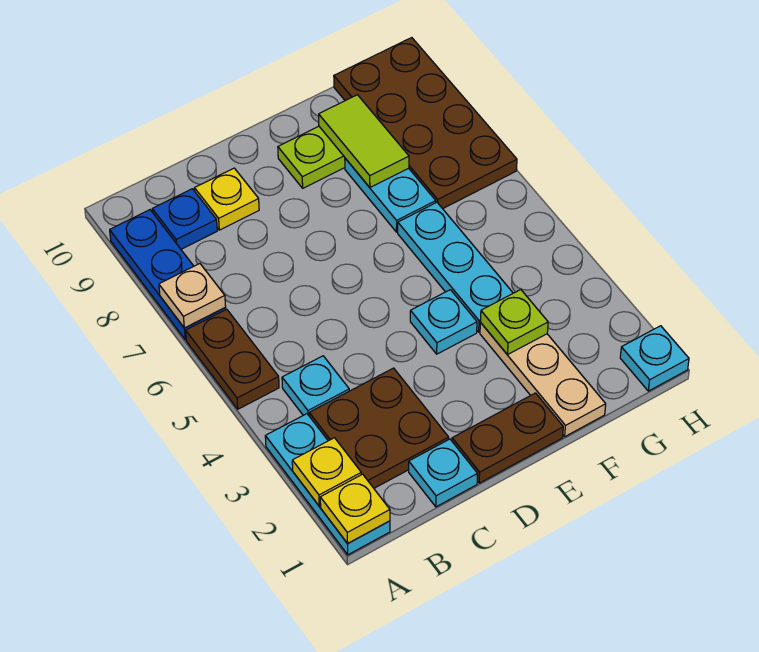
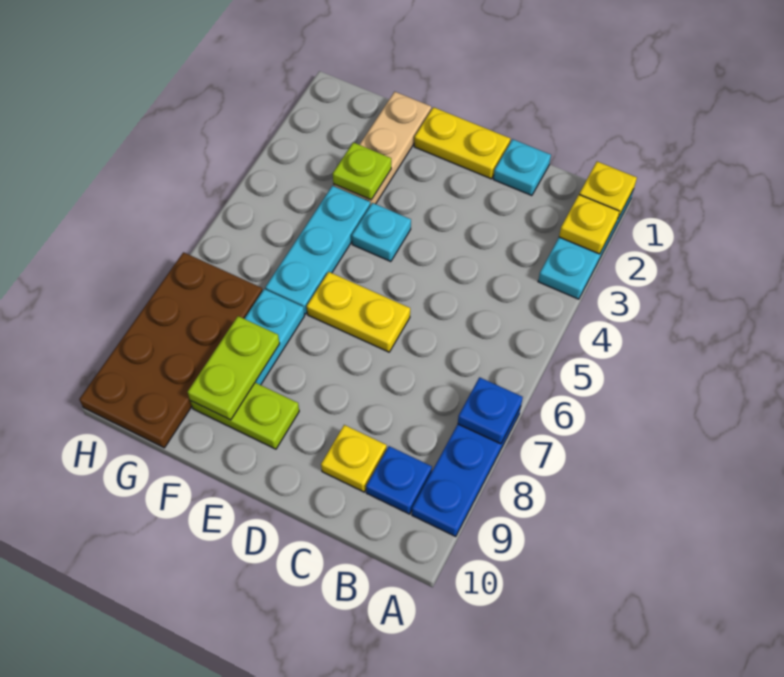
brown plate A5:A6 level 1 -> none
tan plate A7 level 2 -> blue plate A7 level 2
brown plate B2:C3 level 1 -> none
cyan plate B4 level 1 -> none
brown plate D1:E1 level 1 -> yellow plate D1:E1 level 1
none -> yellow plate D6:E6 level 1
lime tile F8:F9 level 2 -> lime plate F8:F9 level 2
cyan plate H1 level 1 -> none

